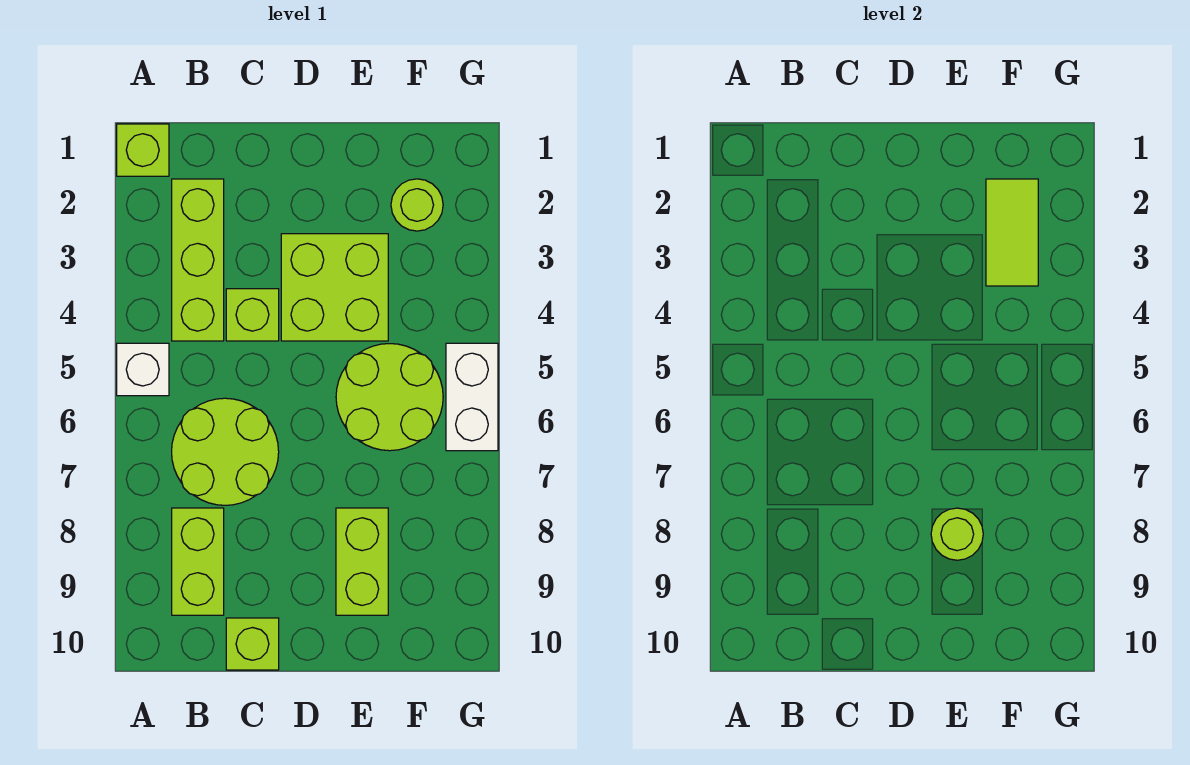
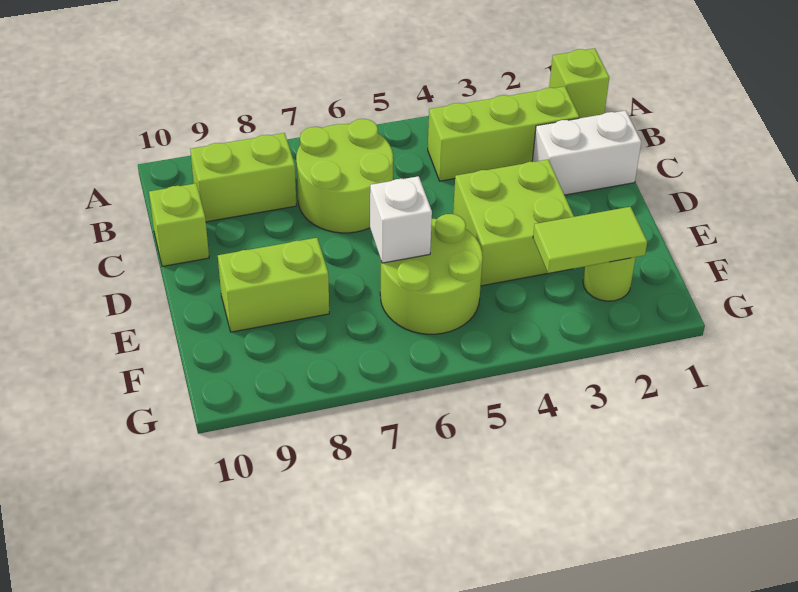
white brick A5 level 1 -> white brick E6 level 2
lime brick C4 level 1 -> none
lime round brick E8 level 2 -> none
white brick G5:G6 level 1 -> white brick C1:C2 level 1

